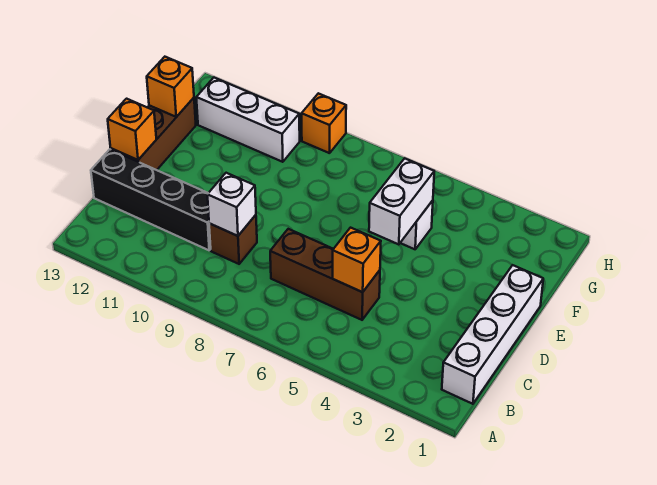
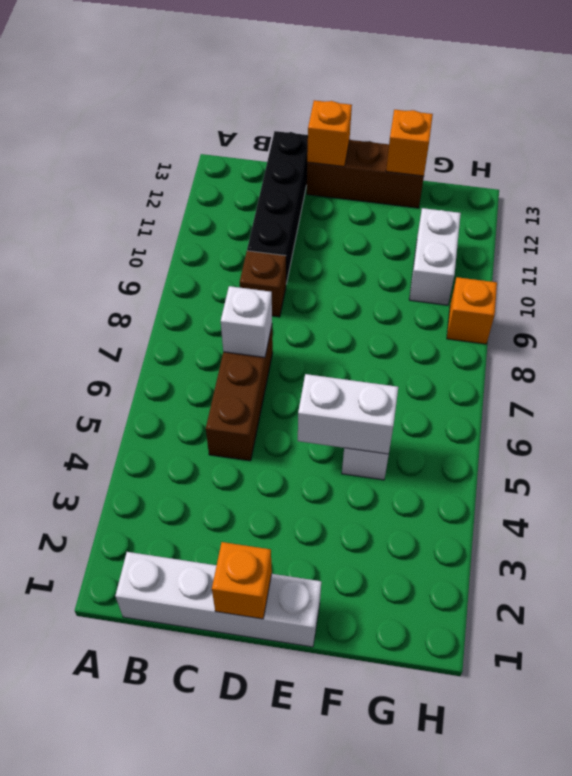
orange brick C5 level 2 -> orange brick D1 level 2
white brick C9 level 2 -> white brick C7 level 2
white brick G10:G12 level 1 -> white brick G10:G11 level 1

